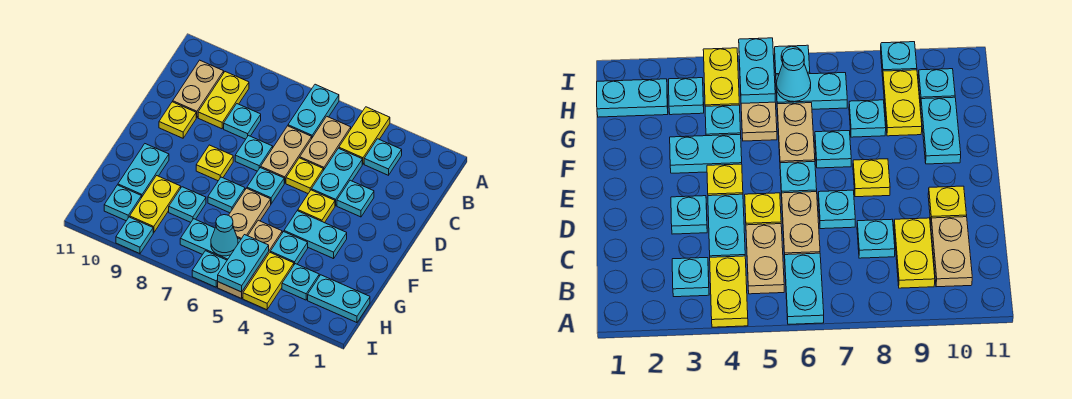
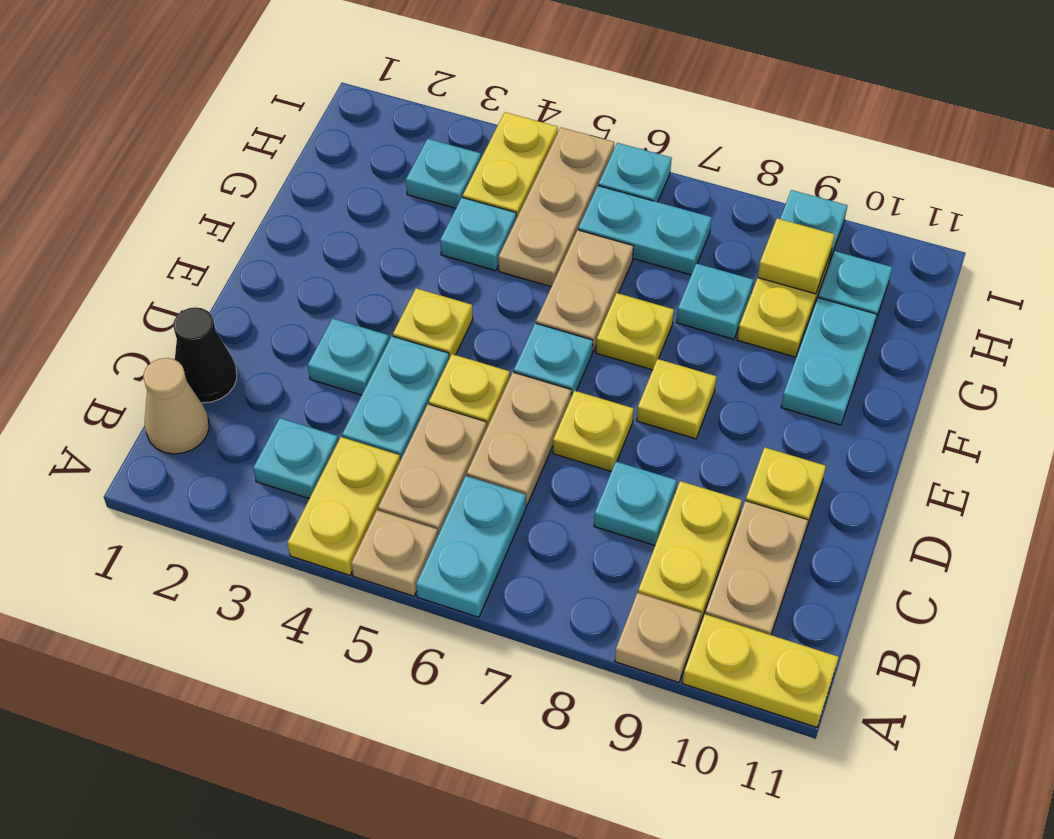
none -> tan plate A5 level 1
none -> tan plate A9 level 1
none -> yellow plate A10:A11 level 1
none -> tan cone B1 level 1
none -> black cone C1 level 1
cyan plate D7 level 1 -> yellow plate D7 level 1
cyan plate F3:F4 level 1 -> none
cyan plate F7 level 1 -> yellow plate F7 level 1
cyan plate H1:H2 level 1 -> none
cyan plate H5:I5 level 2 -> none
cyan cone H6 level 2 -> none
none -> yellow tile H9 level 2

